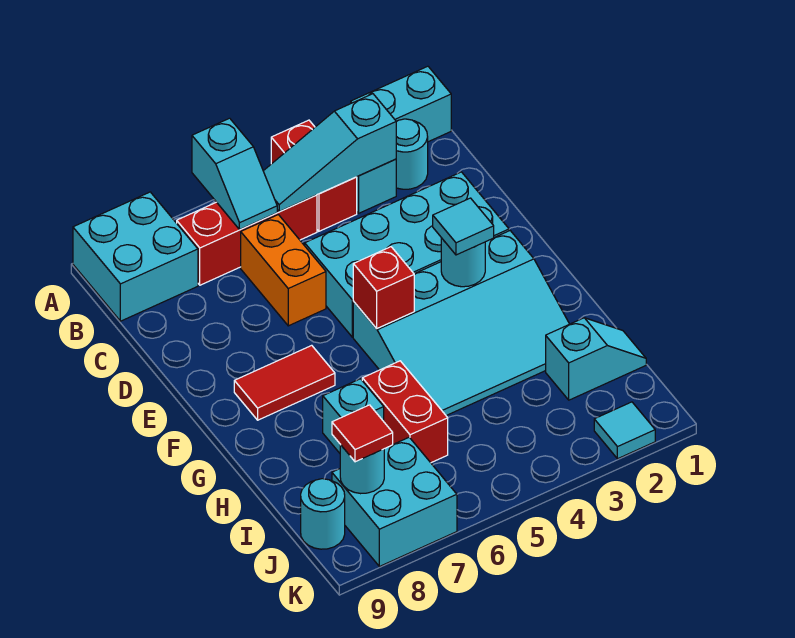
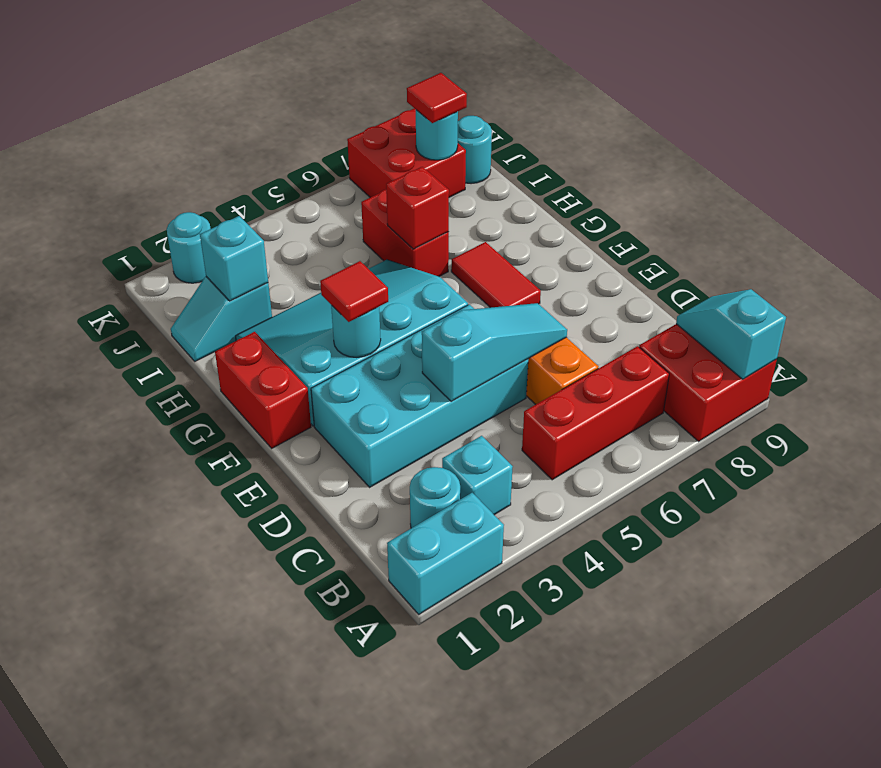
red brick A4:B4 level 1 -> red brick F1:G1 level 1
cyan slope A6:B6 level 2 top A -> cyan slope A9:B9 level 2 top A
cyan brick A8:B9 level 1 -> red brick A8:B9 level 1
cyan slope B3:B5 level 2 top 3 -> cyan slope D4:D6 level 2 top 4
cyan tile F3 level 3 -> red tile F3 level 3
red brick F5 level 2 -> red brick H6 level 2
red tile F7:F8 level 1 -> red tile F7:G7 level 1
cyan brick H7 level 1 -> cyan brick I2 level 2
cyan brick J7:K8 level 1 -> red brick J7:K8 level 1
cyan tile K2 level 1 -> cyan round brick K2 level 1

